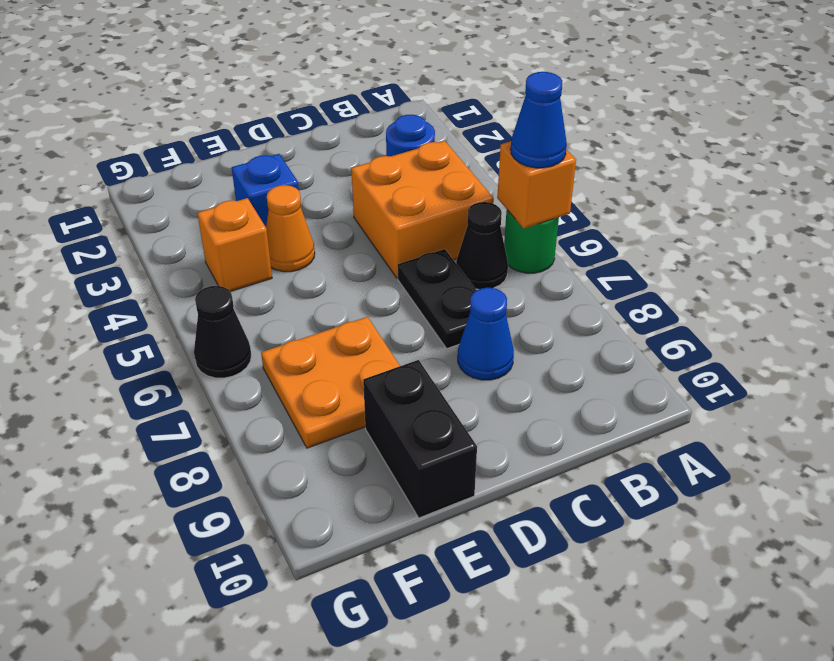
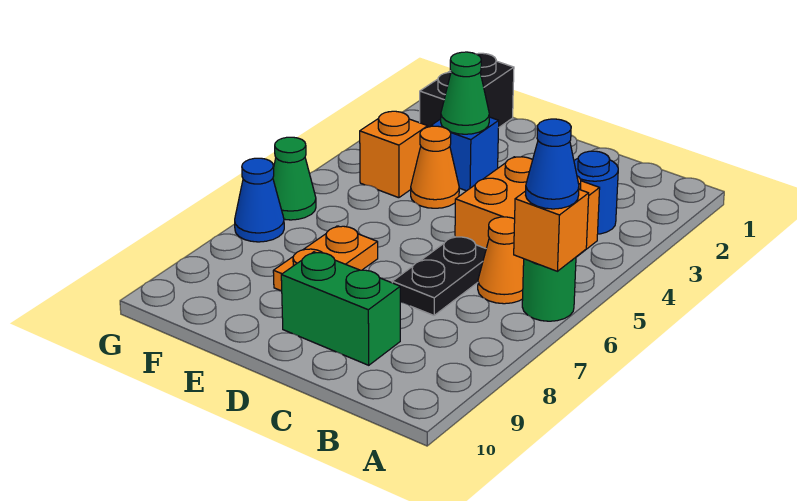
black cone B6 level 1 -> orange cone B6 level 1
blue cone C8 level 1 -> blue cone G7 level 1
none -> green brick C9:D9 level 1
none -> green cone E3 level 2
orange plate E7:F8 level 1 -> orange plate E7:E8 level 1
black brick E9:E10 level 1 -> black brick F1:F2 level 1
black cone G6 level 1 -> green cone G6 level 1

